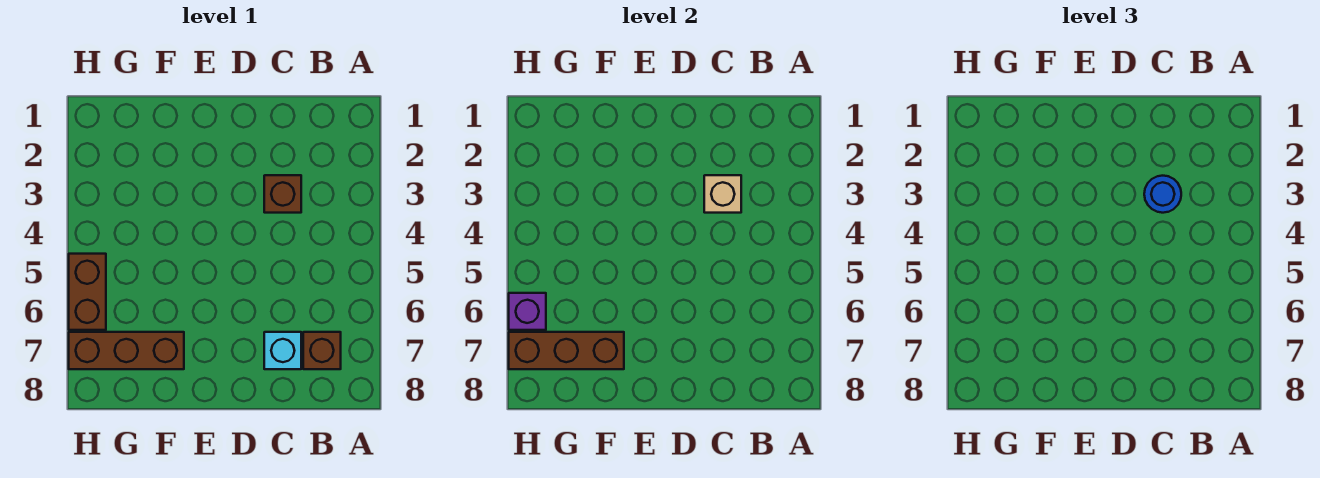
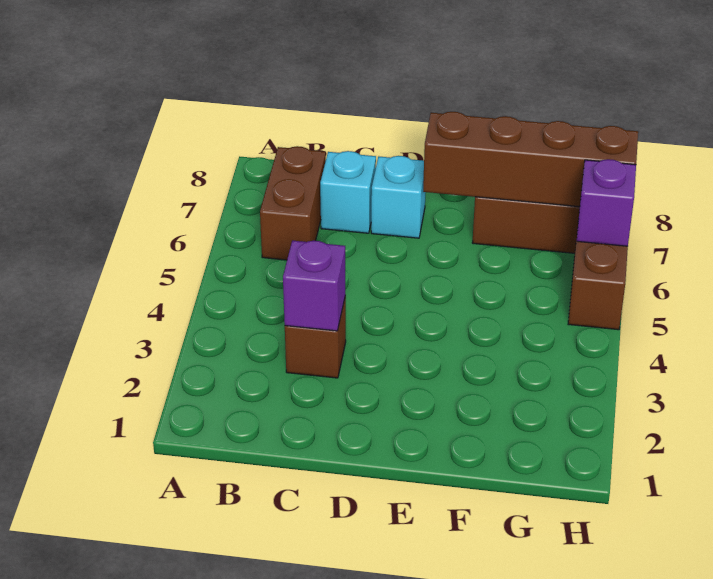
brown brick B7 level 1 -> brown brick B6:B7 level 1
tan brick C3 level 2 -> purple brick C3 level 2
blue round brick C3 level 3 -> none
none -> cyan brick D7 level 1
brown brick F7:H7 level 2 -> brown brick E7:H7 level 2

